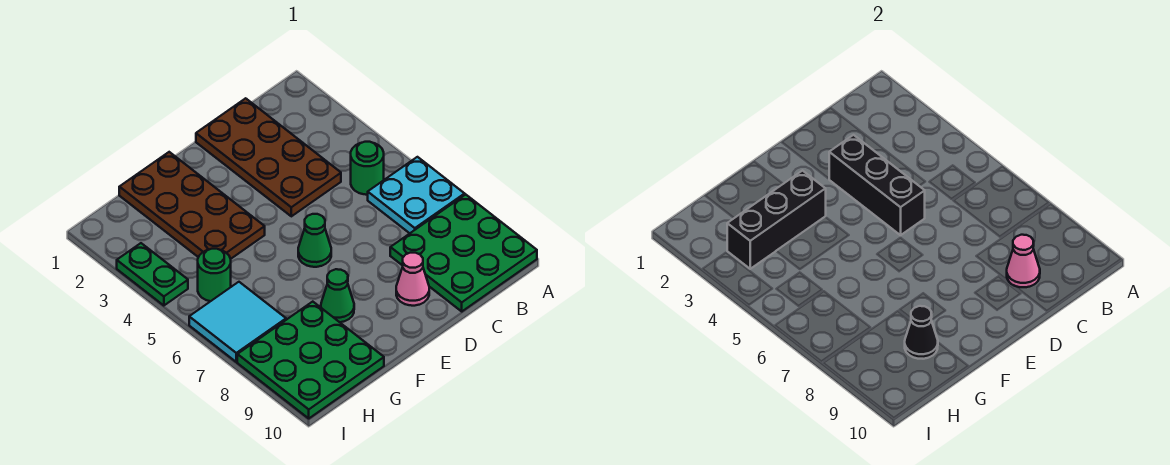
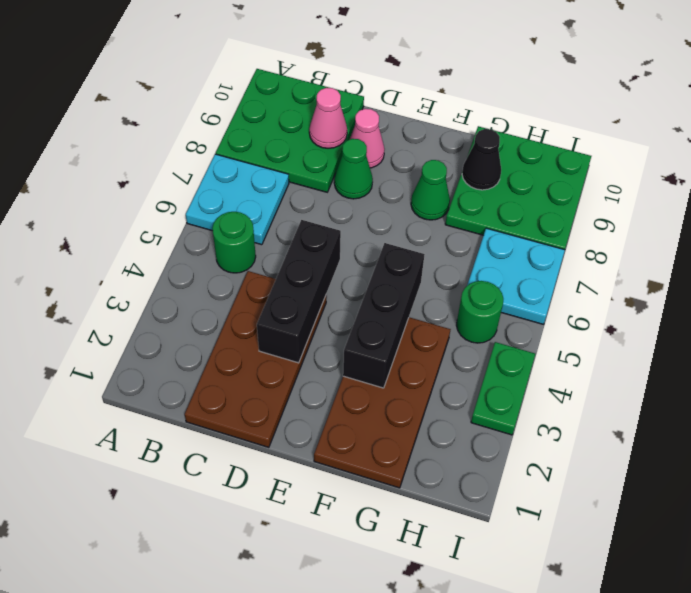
green cone E6 level 1 -> green cone D8 level 1
black brick F3:H3 level 2 -> black brick F3:F5 level 2
cyan tile H6:I7 level 1 -> cyan plate H6:I7 level 1

